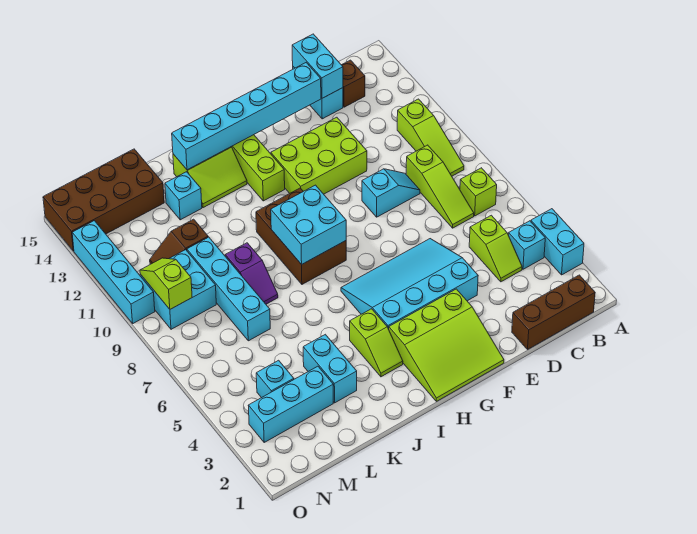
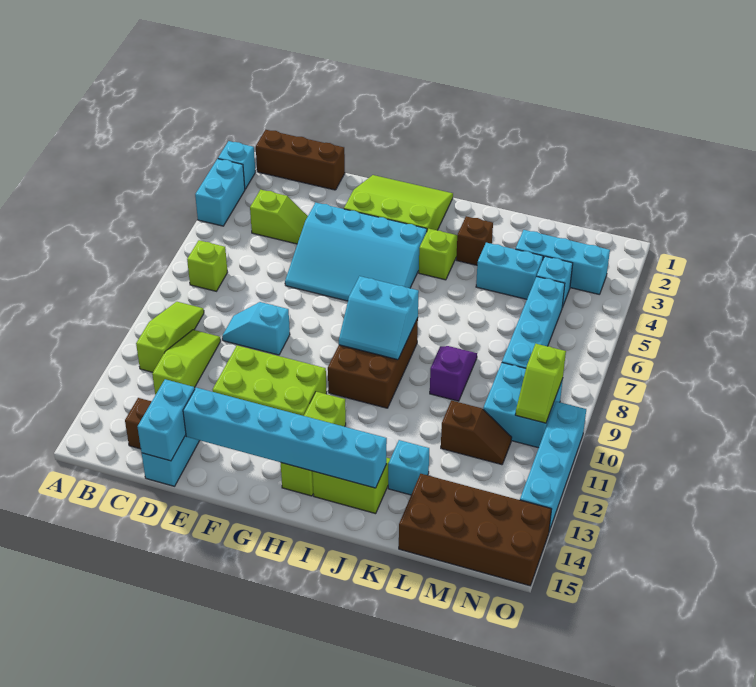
cyan brick B4 level 1 -> cyan brick A2 level 1
lime slope C4:C5 level 1 top 5 -> lime slope C4:D4 level 1 top C
lime slope C7:C9 level 1 top 9 -> lime slope C10:C12 level 1 top 12
cyan brick H8:I9 level 2 -> cyan slope H8:I9 level 2 top 8
none -> brown brick J3 level 1
cyan brick K3:K4 level 1 -> cyan brick K4:L4 level 1
cyan brick L7:L10 level 1 -> cyan brick M5:M8 level 1

